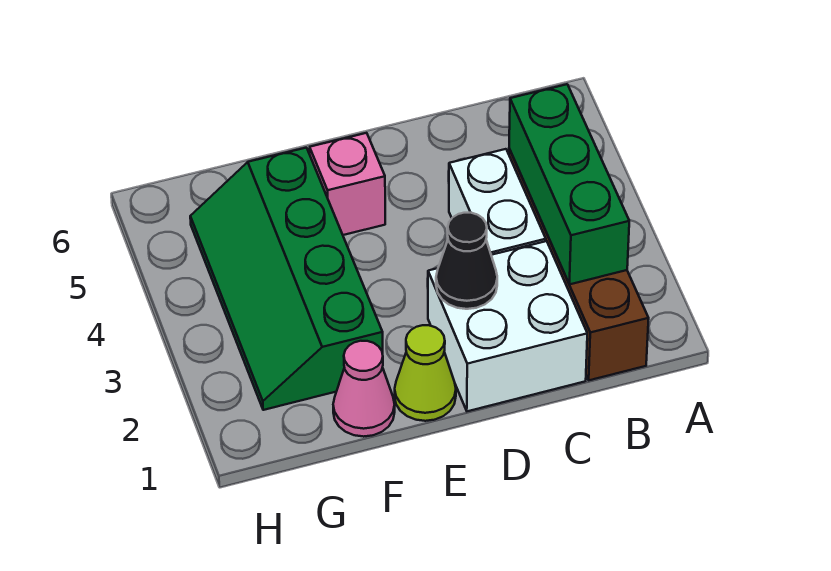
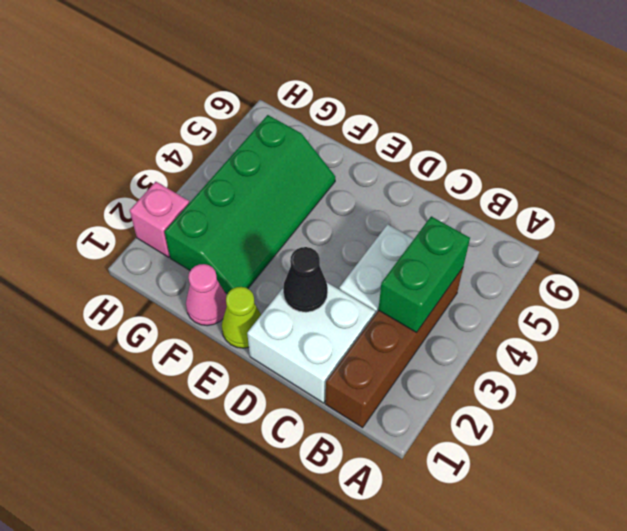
green brick B2:B4 level 2 -> green brick B3:B4 level 2
pink brick E5 level 1 -> pink brick H2 level 1
green slope F2:G5 level 1 top F -> green slope F2:G5 level 1 top G

